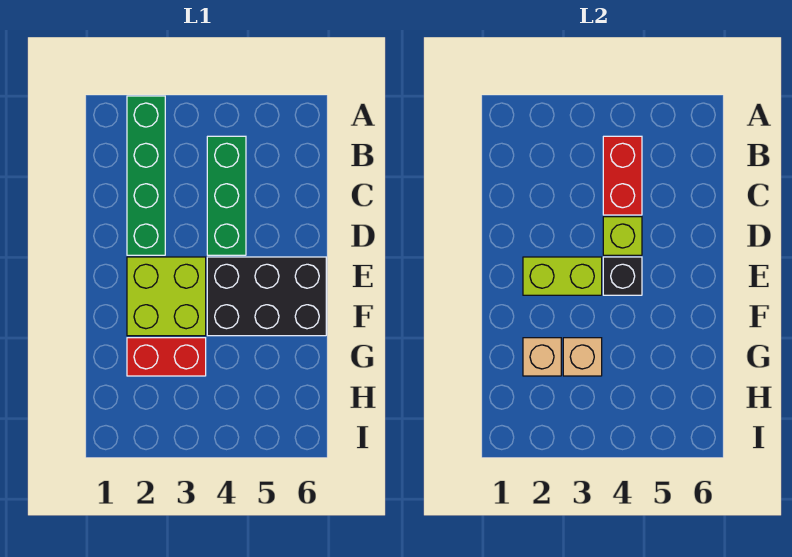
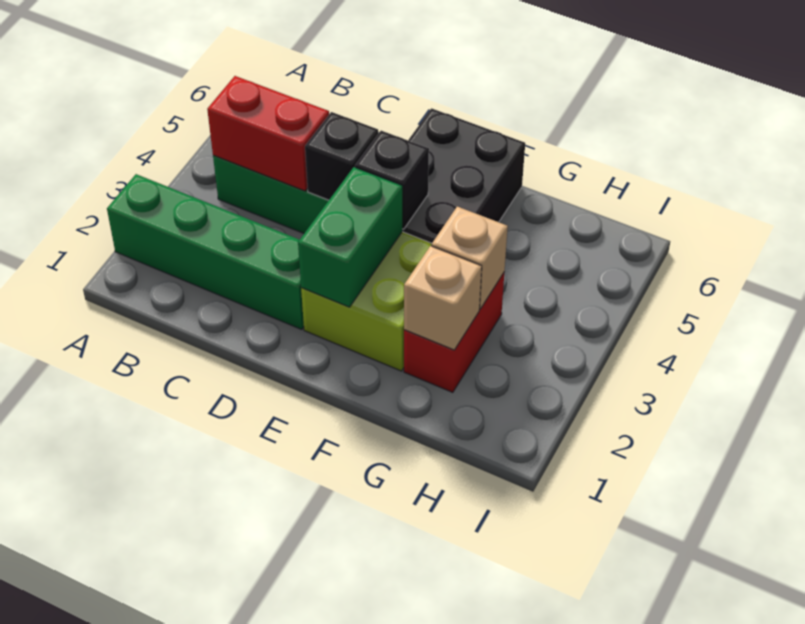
lime brick D4 level 2 -> black brick D4 level 2
lime brick E2:E3 level 2 -> green brick E2:E3 level 2

